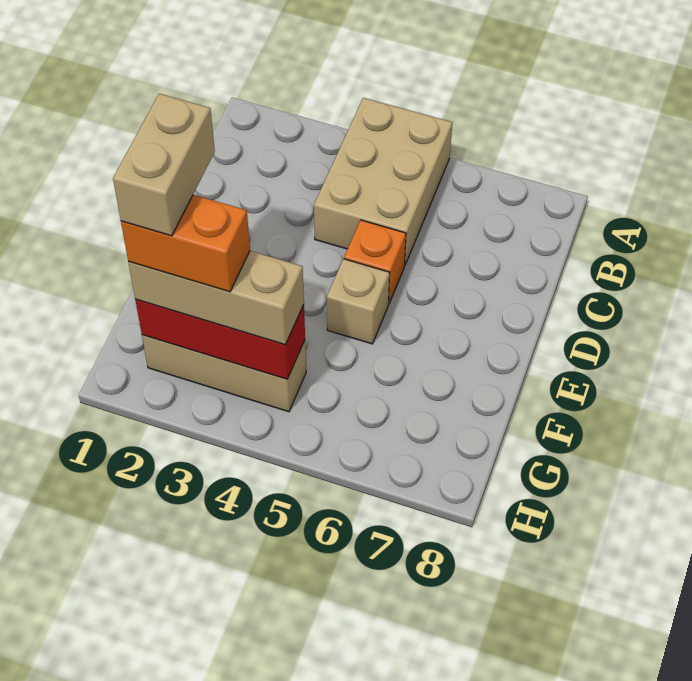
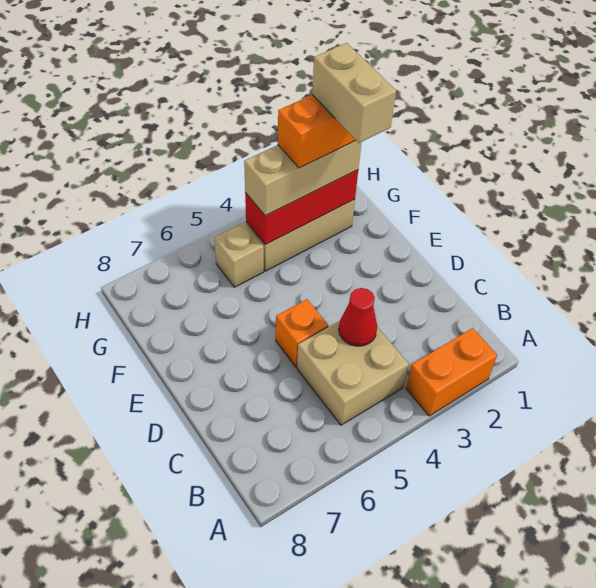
none -> orange brick A2:A3 level 1
tan brick A4:C5 level 1 -> tan brick B4:C5 level 1
none -> red cone C4 level 2
tan brick E5 level 1 -> tan brick G5 level 1

